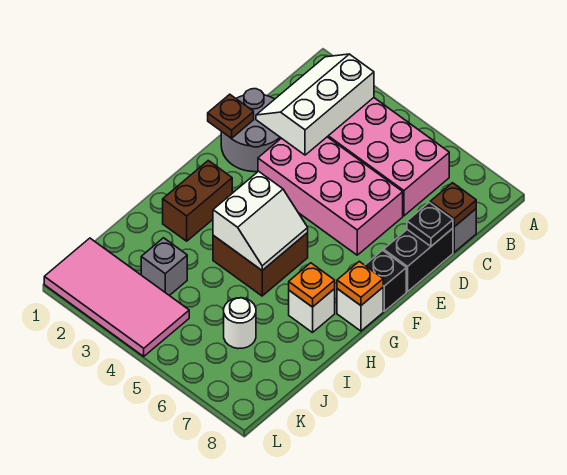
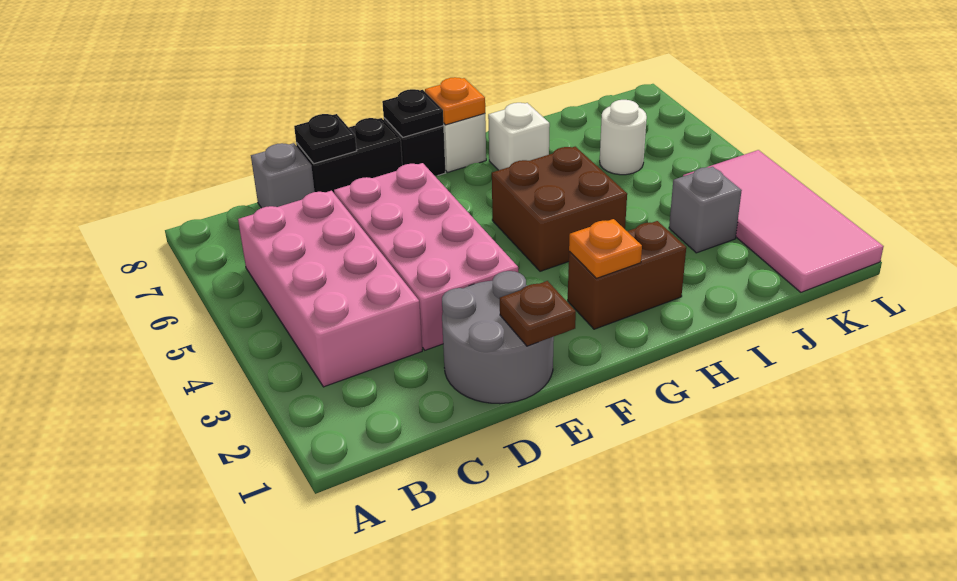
white slope B2:D3 level 2 top 3 -> none
brown plate C8 level 2 -> none
none -> black plate F8 level 2
white slope G4:H5 level 2 top 4 -> none
orange plate H7 level 2 -> orange plate G2 level 2

